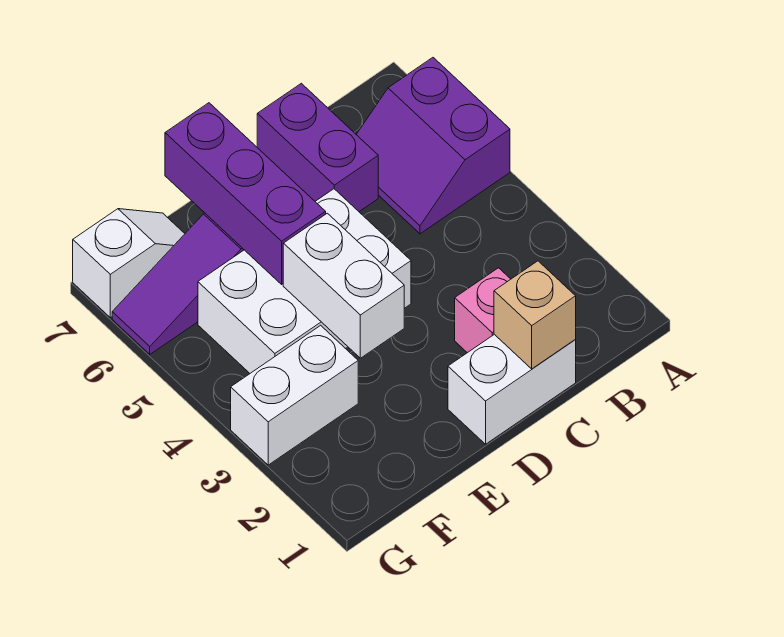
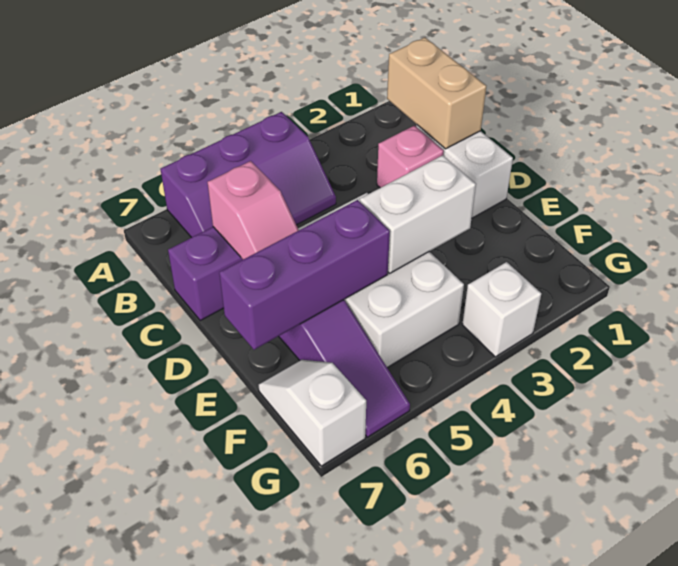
purple slope A5:B6 level 1 top A -> purple slope A4:B6 level 1 top A
tan brick C1 level 2 -> tan brick B1:C1 level 2
none -> pink slope C6:D6 level 2 top C
white brick F3:G3 level 1 -> white brick G3 level 1

